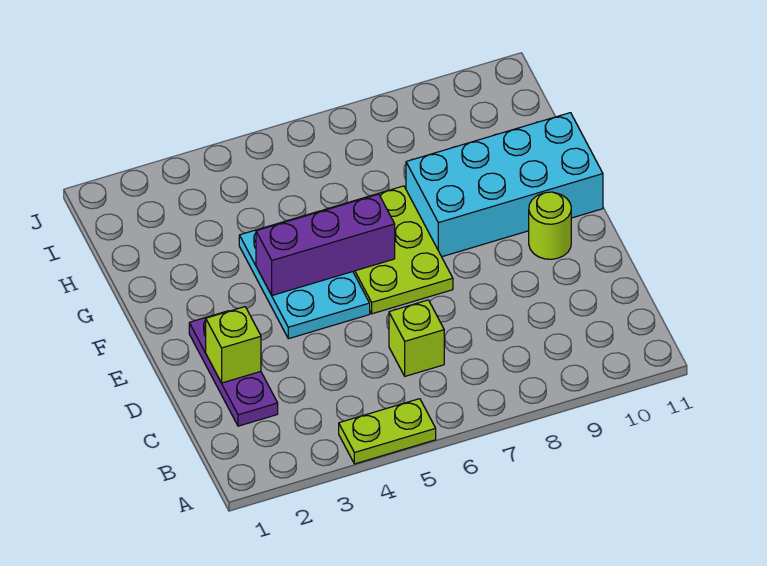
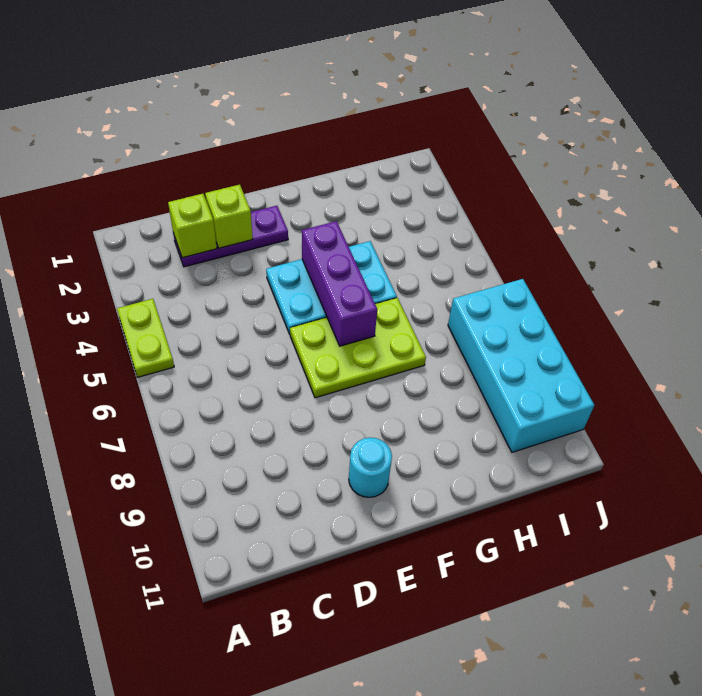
lime brick C6 level 1 -> lime brick C2 level 2
lime round brick E10 level 1 -> cyan round brick E10 level 1
cyan brick F8:G11 level 1 -> cyan brick I7:J10 level 1

